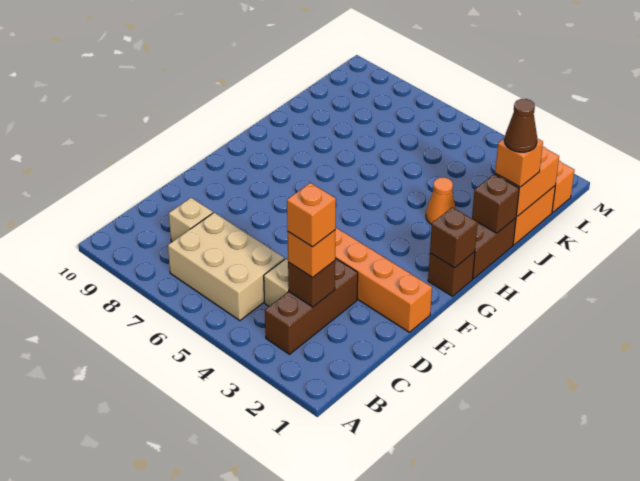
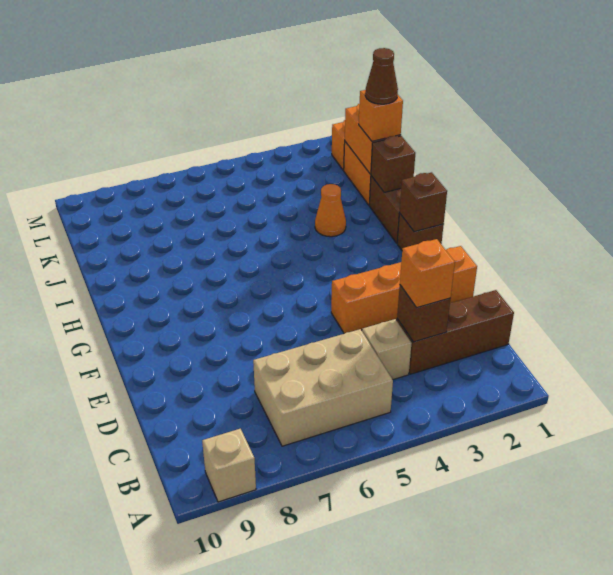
brown brick B3:D3 level 1 -> brown brick C1:C3 level 1
orange brick C3 level 4 -> none
tan brick C8 level 1 -> tan brick A9 level 1

